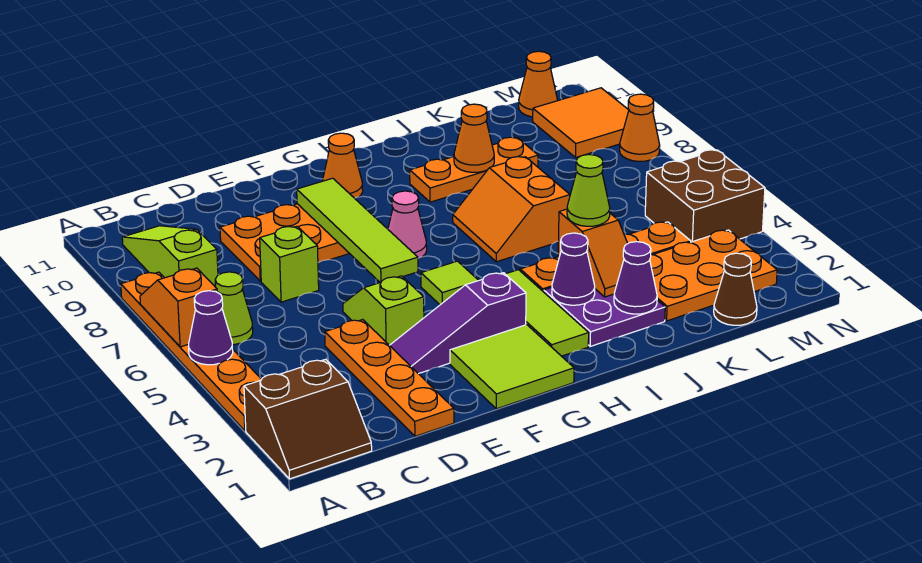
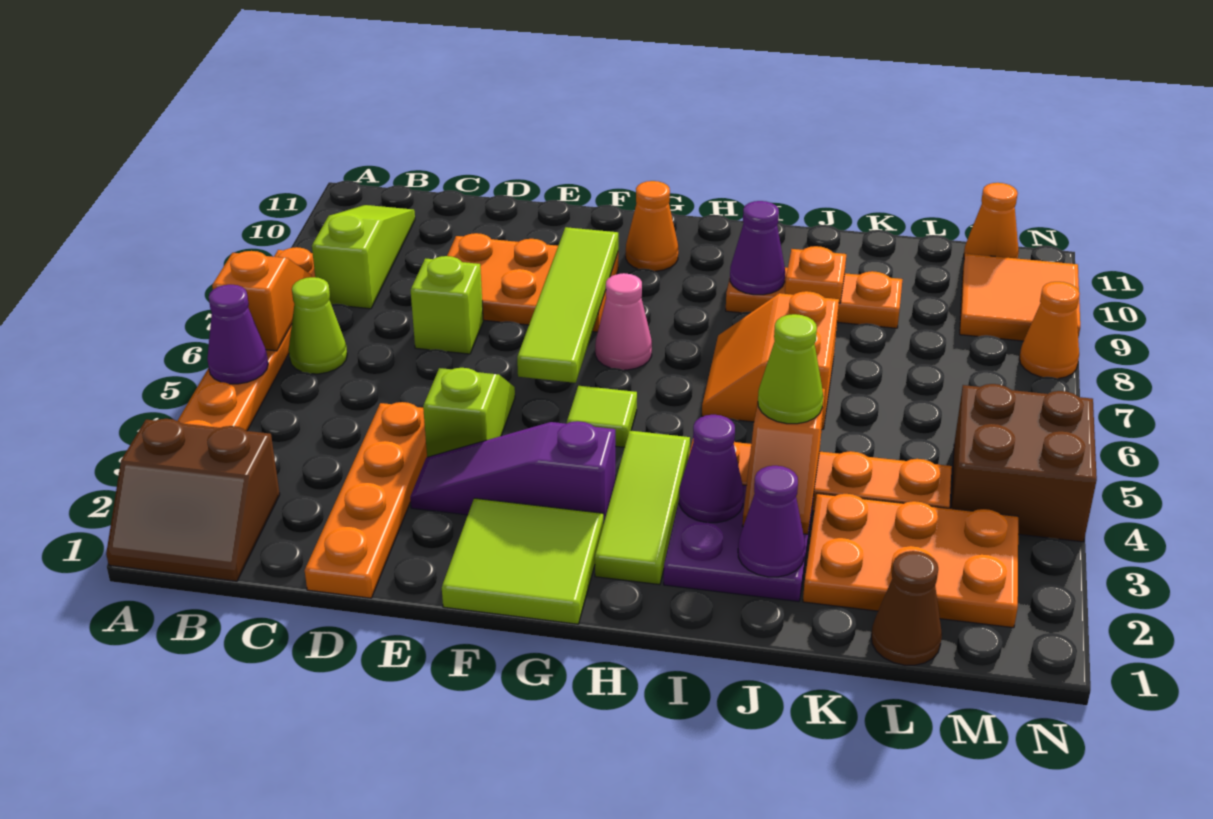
none -> purple cone I9 level 2
orange cone J9 level 2 -> orange plate J9 level 2

